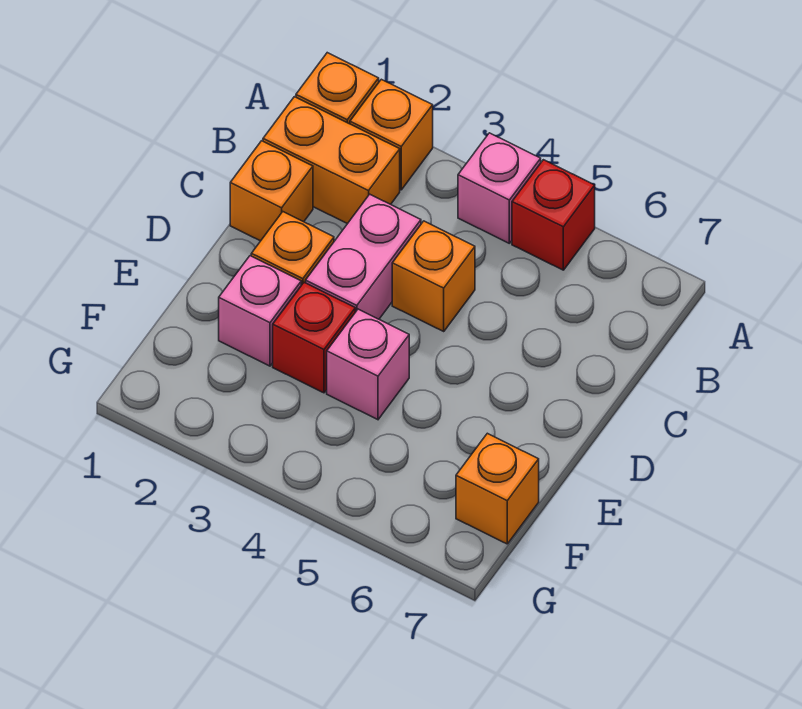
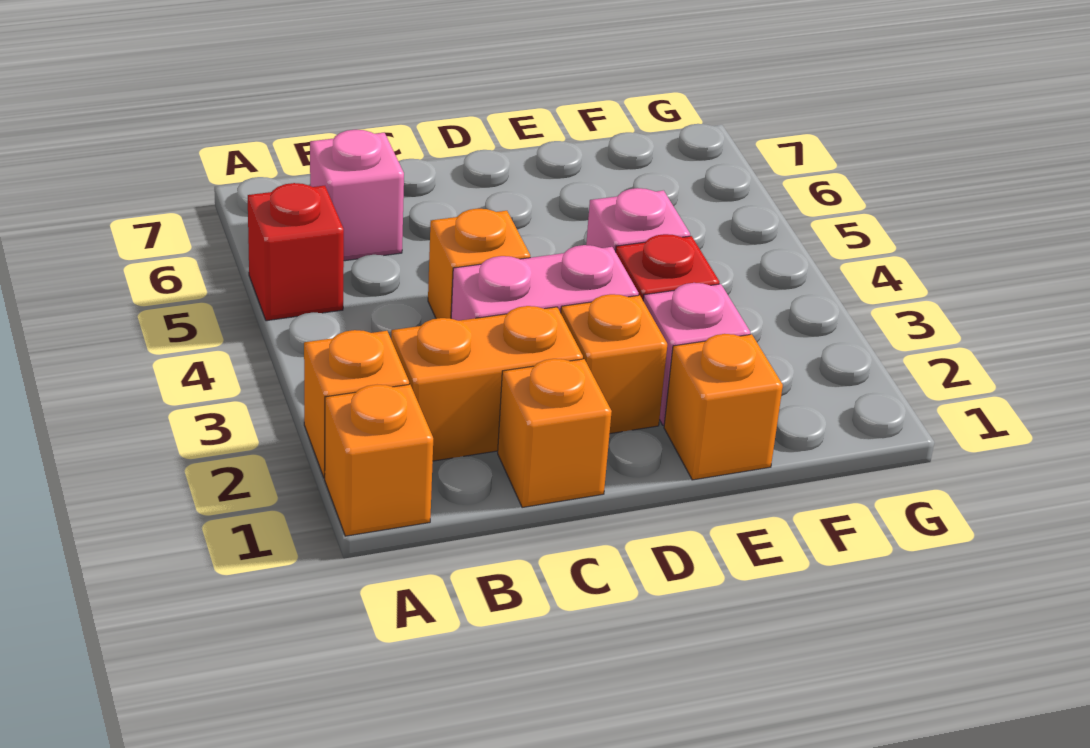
pink brick A4 level 1 -> pink brick B6 level 1
orange brick B1:B2 level 1 -> orange brick B2:C2 level 1
orange brick F7 level 1 -> orange brick E1 level 1

